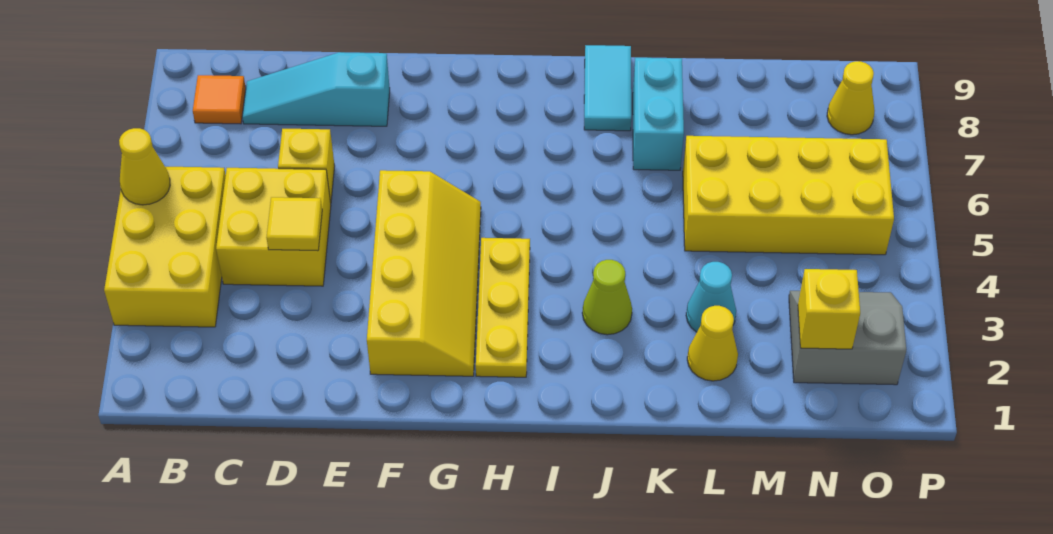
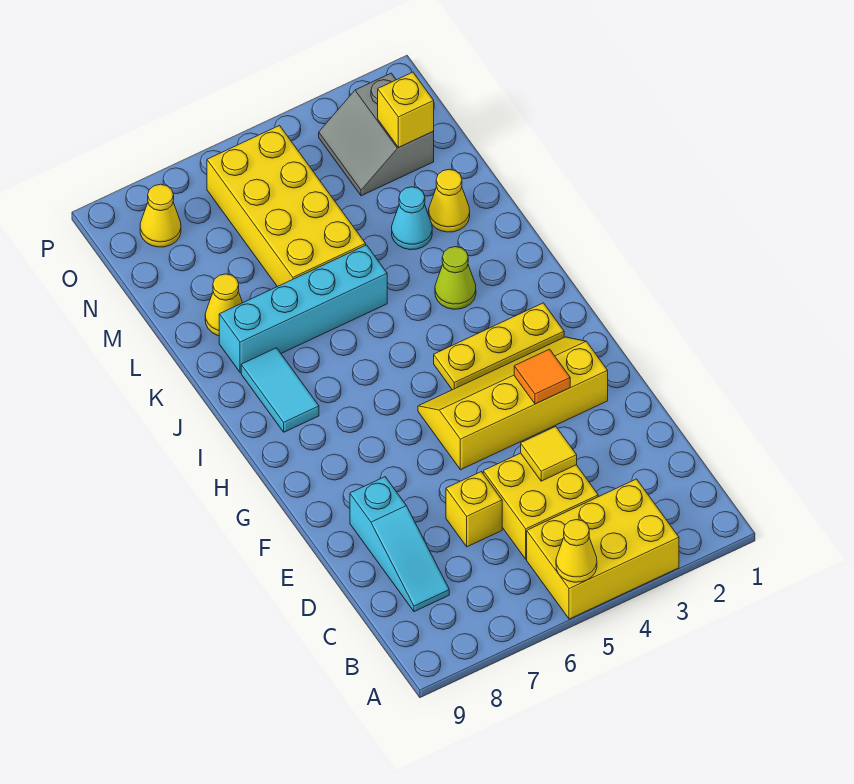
orange tile B8 level 1 -> orange tile F3 level 2
cyan tile J8:J9 level 1 -> cyan tile I8:J8 level 1
cyan brick K7:K8 level 1 -> cyan brick K5:K8 level 1
none -> yellow cone L8 level 1

